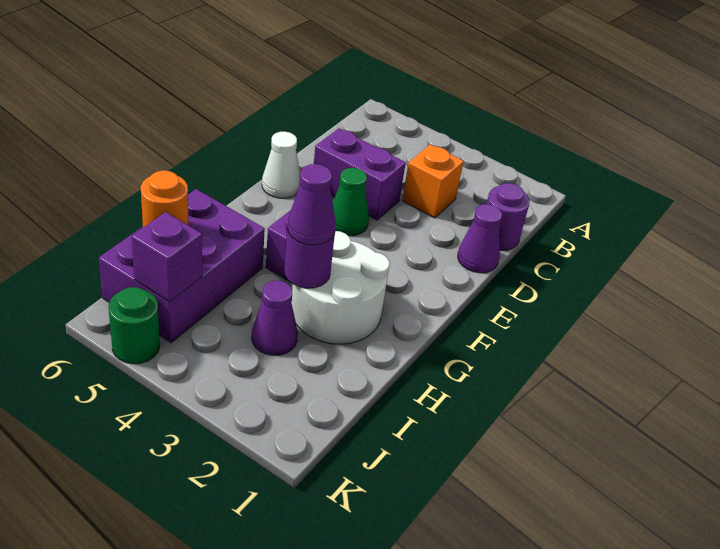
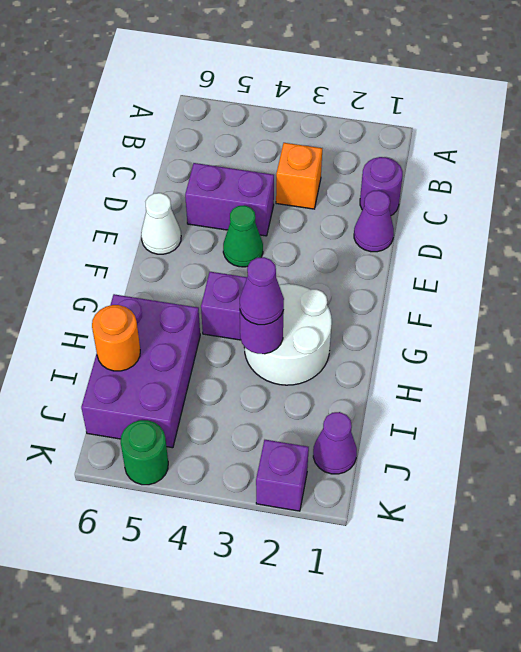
purple cone I3 level 1 -> purple cone J1 level 1
purple brick J5 level 2 -> purple brick K2 level 1

